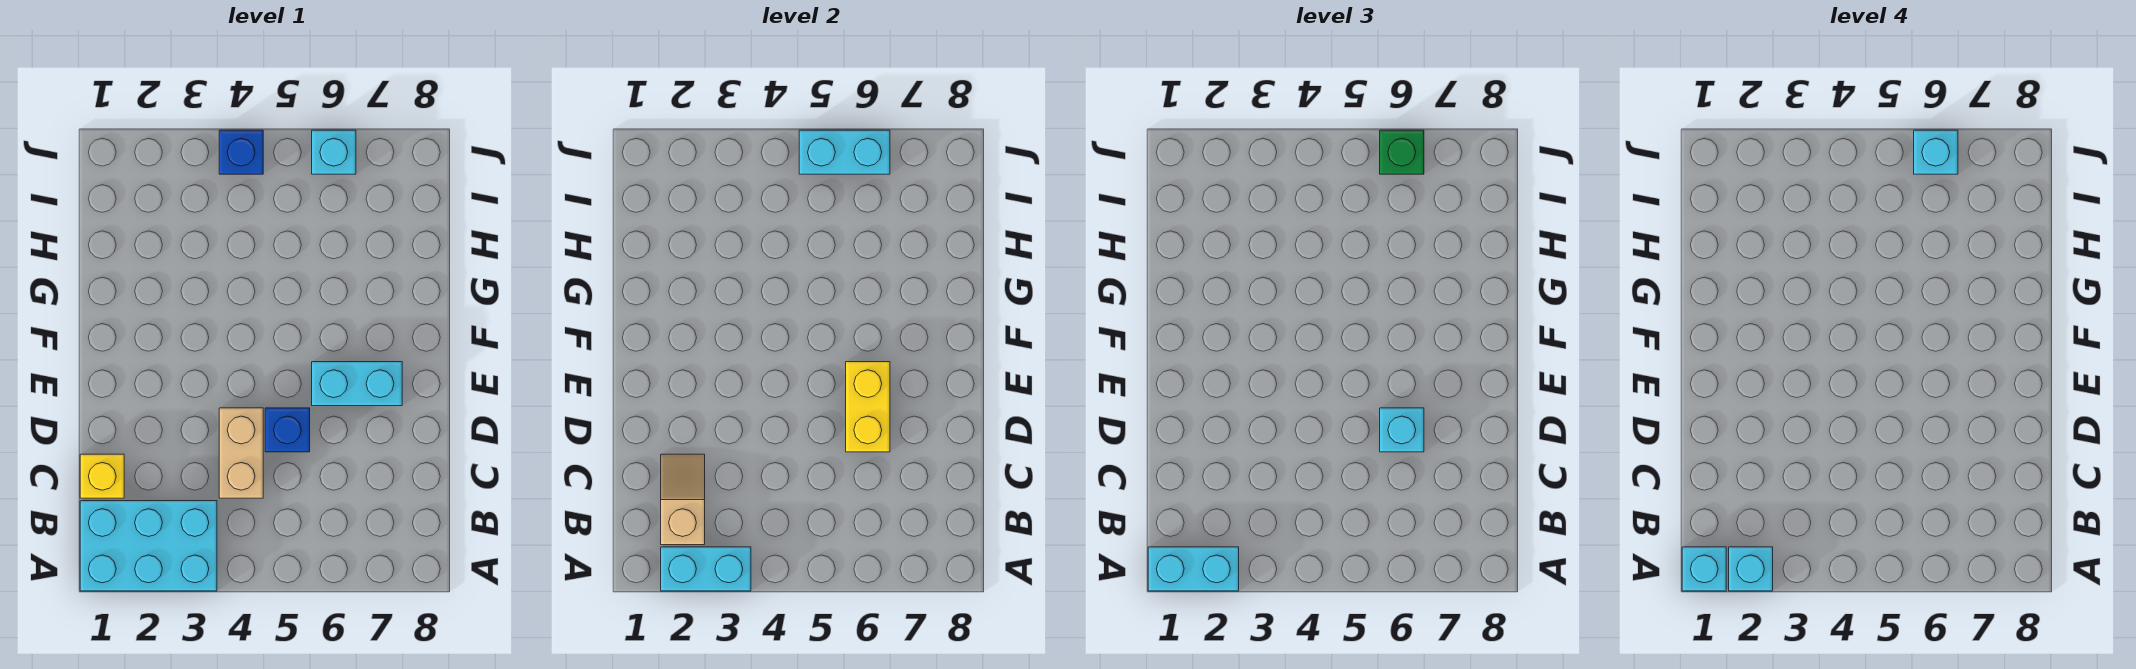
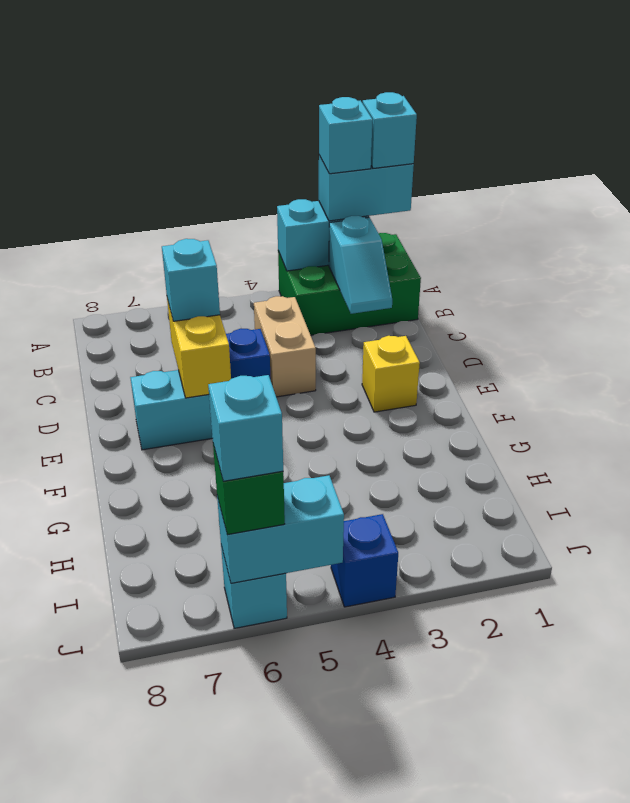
cyan brick A1:B3 level 1 -> green brick A1:B3 level 1
tan slope B2:C2 level 2 top B -> cyan slope B2:C2 level 2 top B
yellow brick C1 level 1 -> yellow brick E2 level 1

